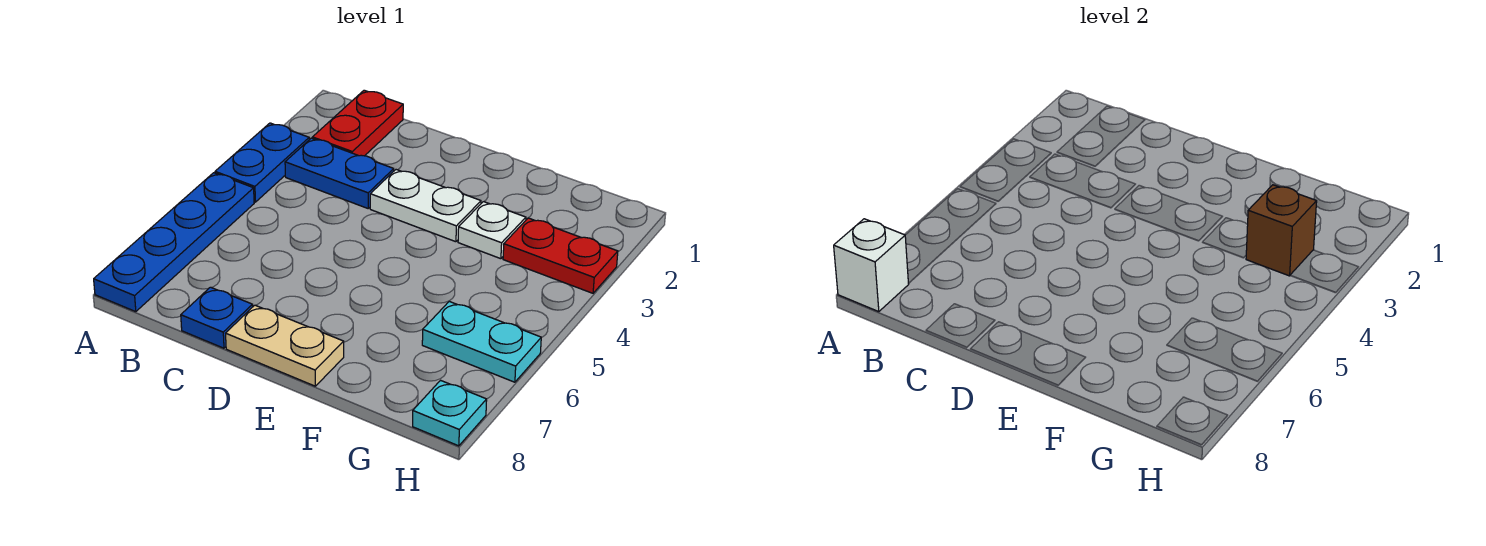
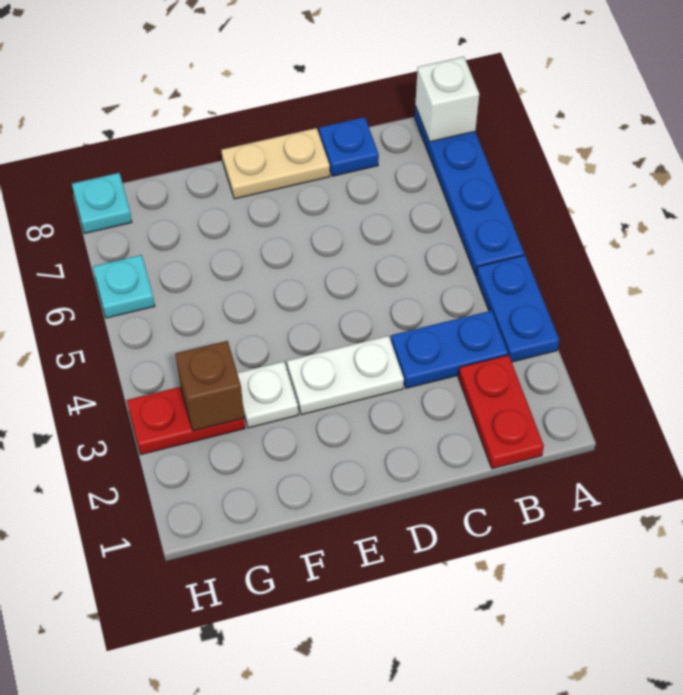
cyan plate G6:H6 level 1 -> cyan plate H6 level 1

